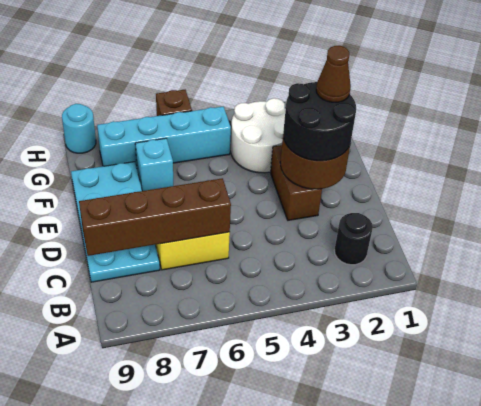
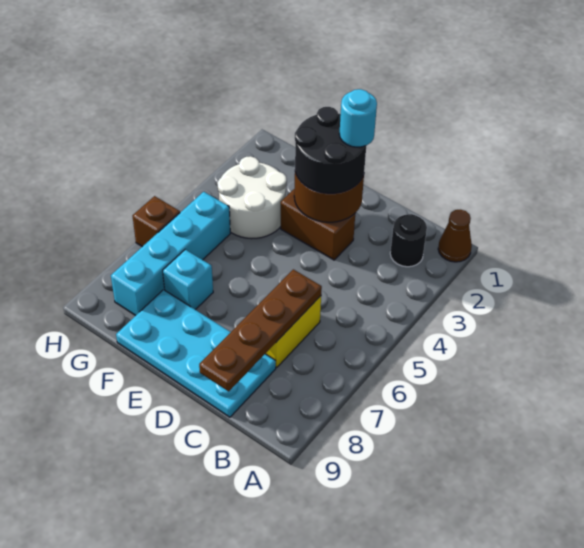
brown brick C6:C9 level 2 -> brown plate C6:C9 level 2
brown cone E2 level 4 -> brown cone A1 level 1
cyan round brick H9 level 1 -> cyan round brick D2 level 4

